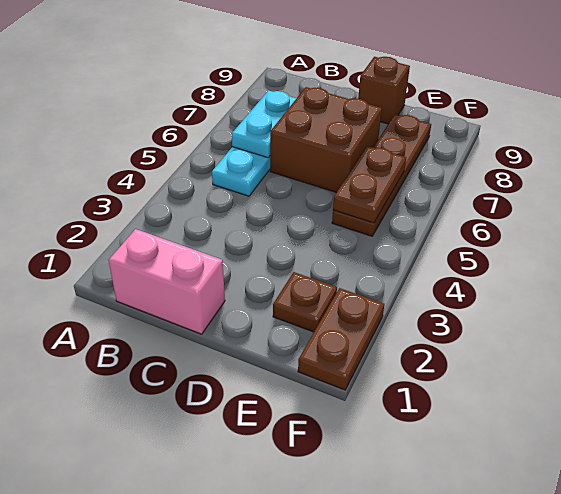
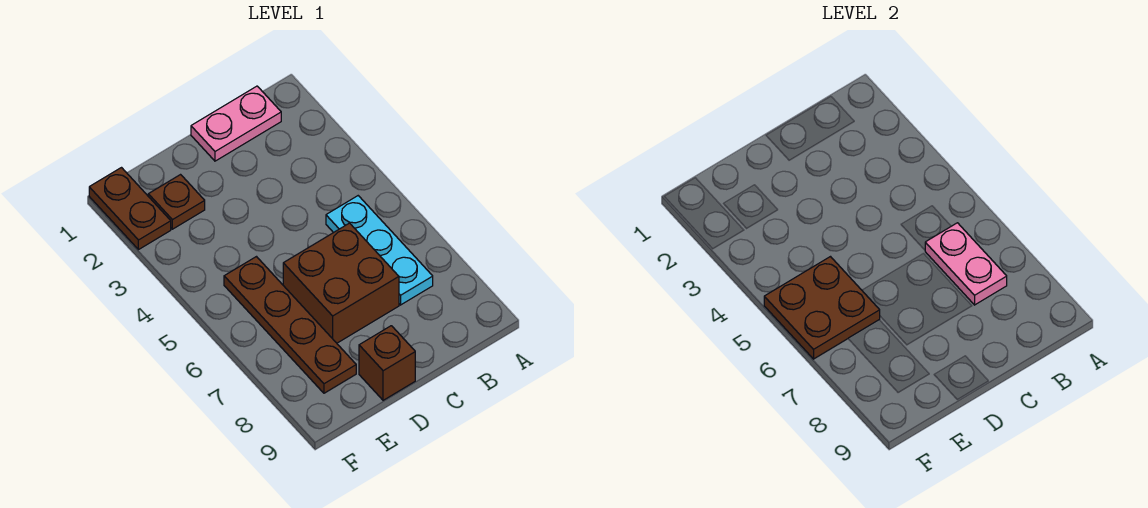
pink brick B1:C1 level 1 -> pink plate B1:C1 level 1
cyan plate B6:B7 level 2 -> pink plate B6:B7 level 2
brown plate E5:E6 level 2 -> brown plate E5:F6 level 2

